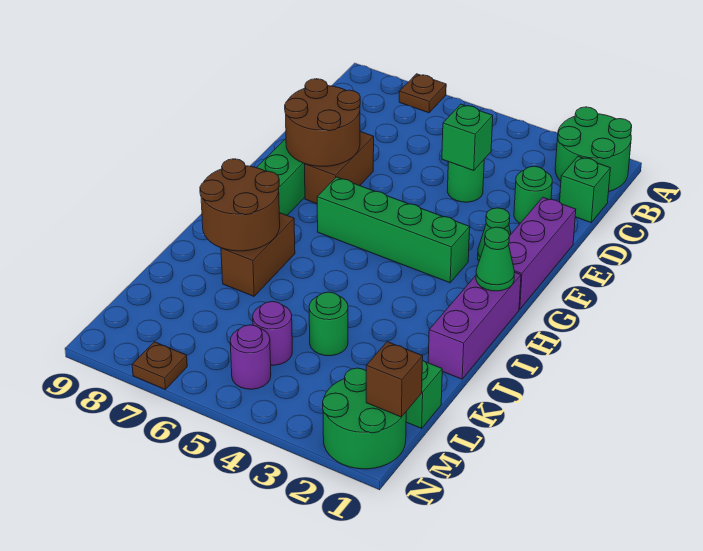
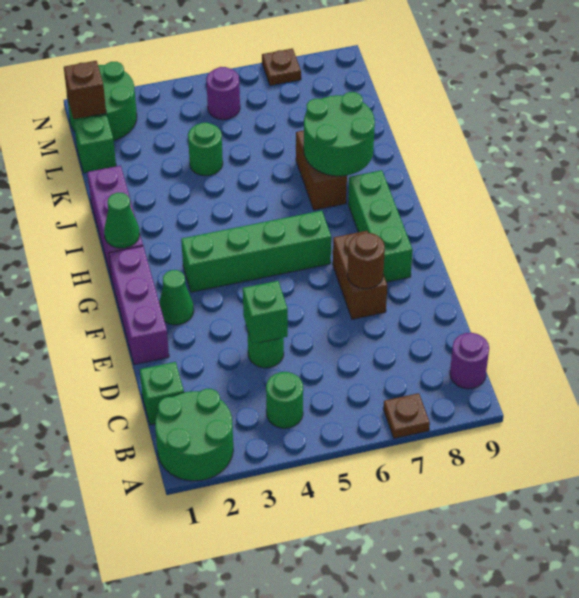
green round brick D2 level 1 -> green round brick B4 level 1
brown round brick E7:F8 level 2 -> brown round brick E7 level 2
brown round brick I7:J8 level 2 -> green round brick I7:J8 level 2
purple round brick L5 level 1 -> purple round brick B9 level 1

